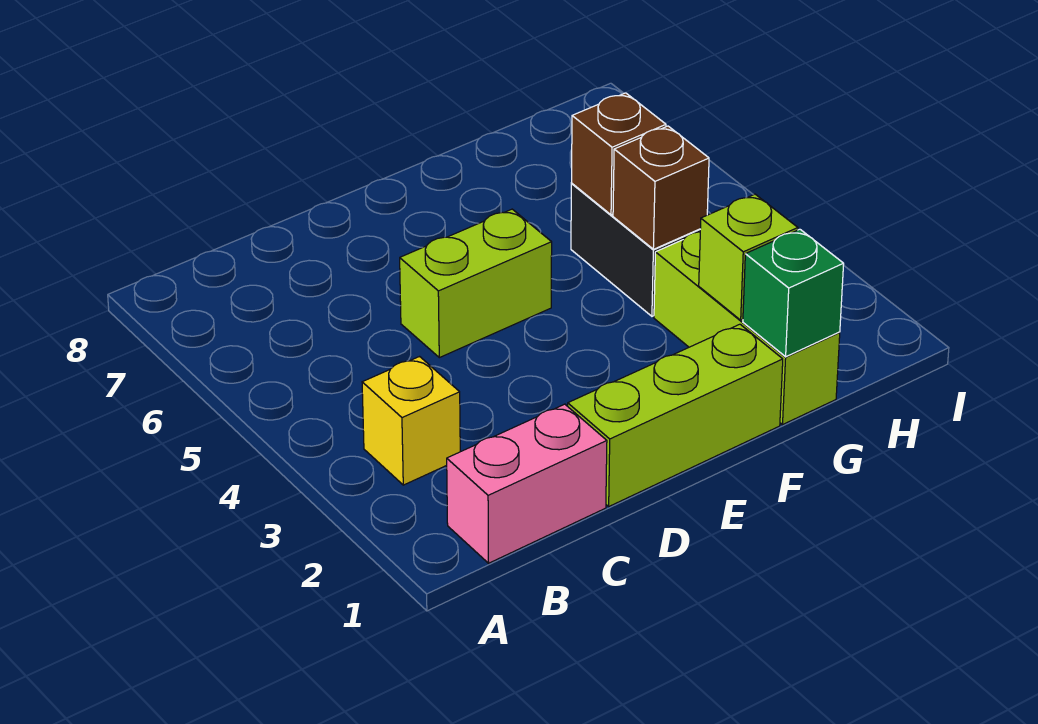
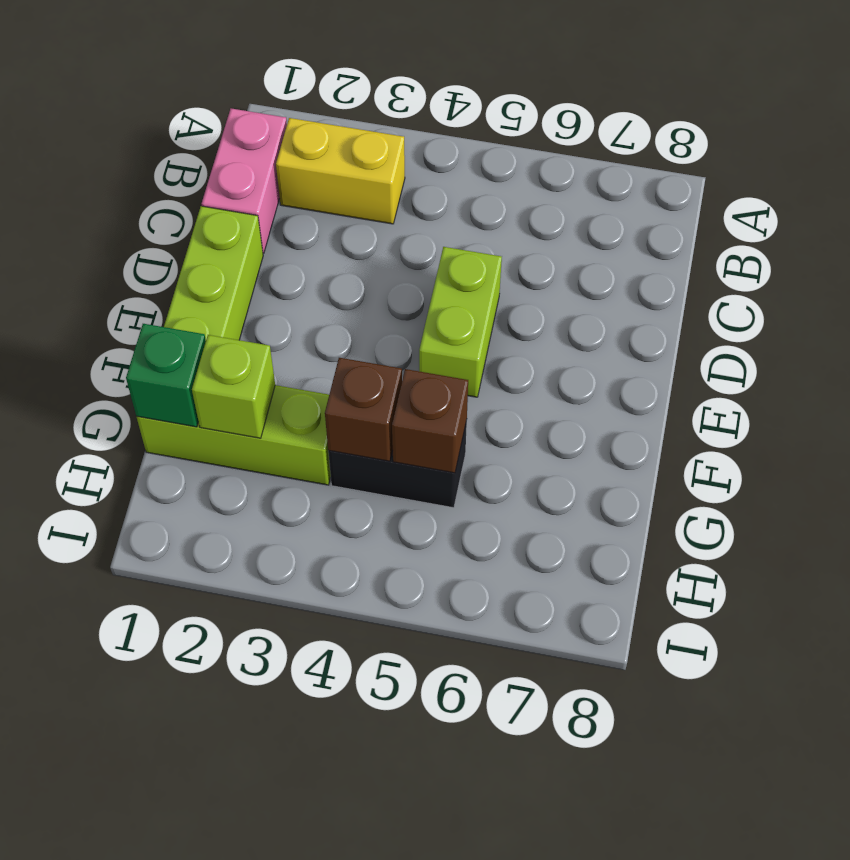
yellow brick B3 level 1 -> yellow brick B2:B3 level 1

